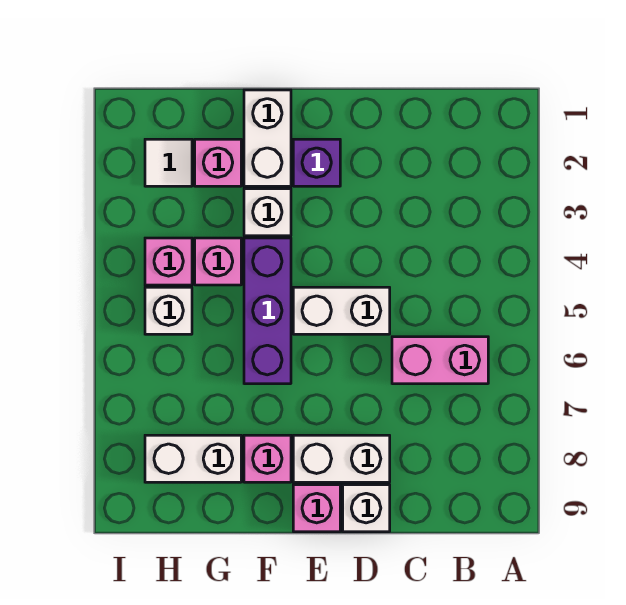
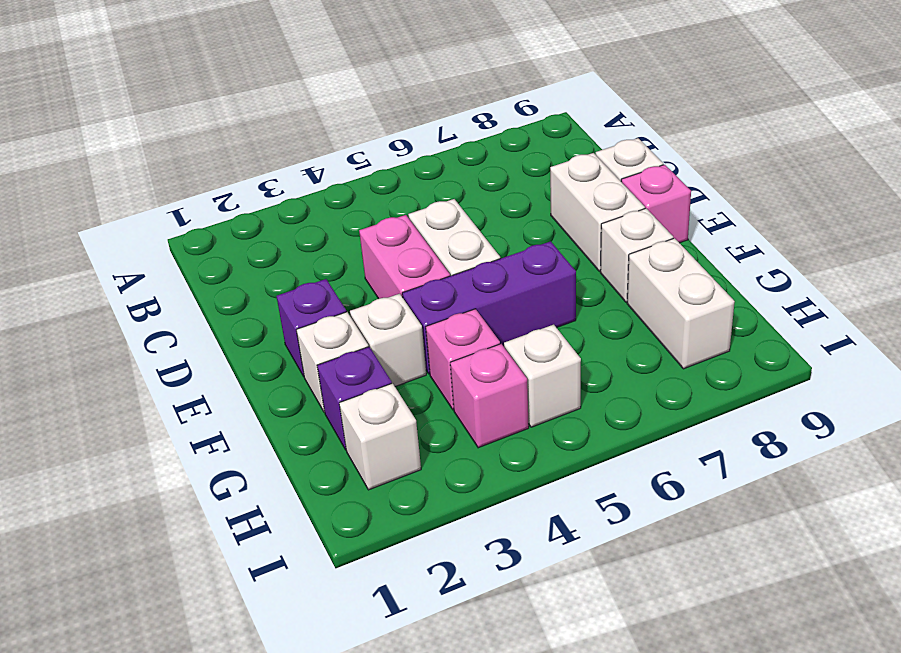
pink brick B6:C6 level 1 -> pink brick D4:E4 level 1
white brick F1:F2 level 1 -> white brick F2 level 1
pink brick F8 level 1 -> white brick F8 level 1
pink brick G2 level 1 -> purple brick G2 level 1
white tile H2 level 1 -> white brick H2 level 1

